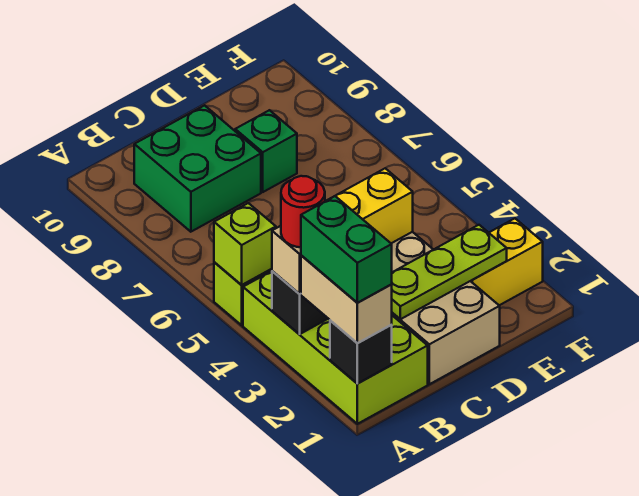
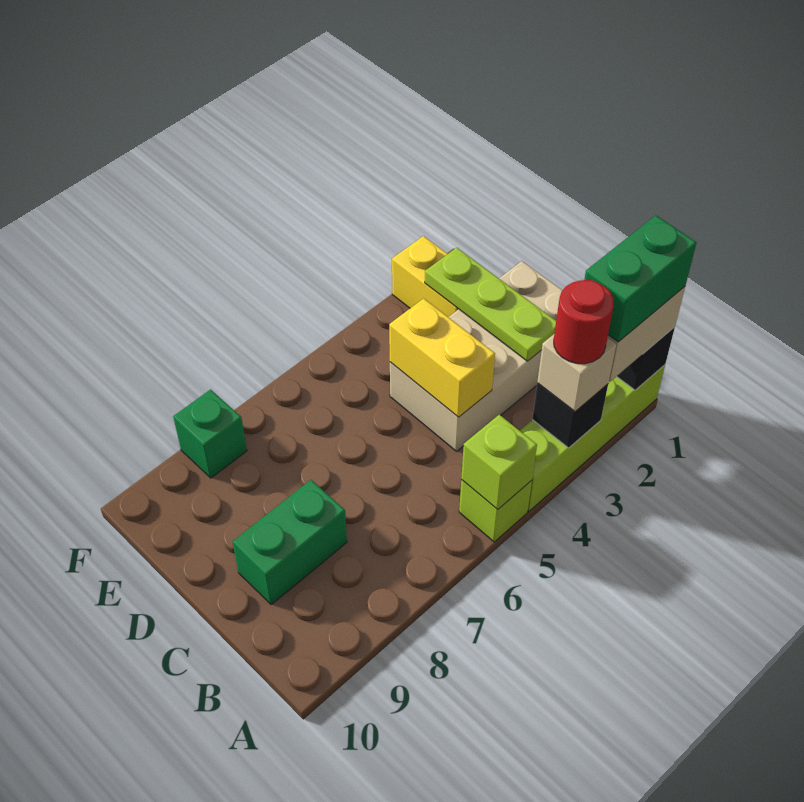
lime brick A1:B4 level 1 -> lime brick A1:A4 level 1
green brick B8:C9 level 1 -> green brick C8:C9 level 1
green brick D8 level 1 -> green brick F8 level 1

